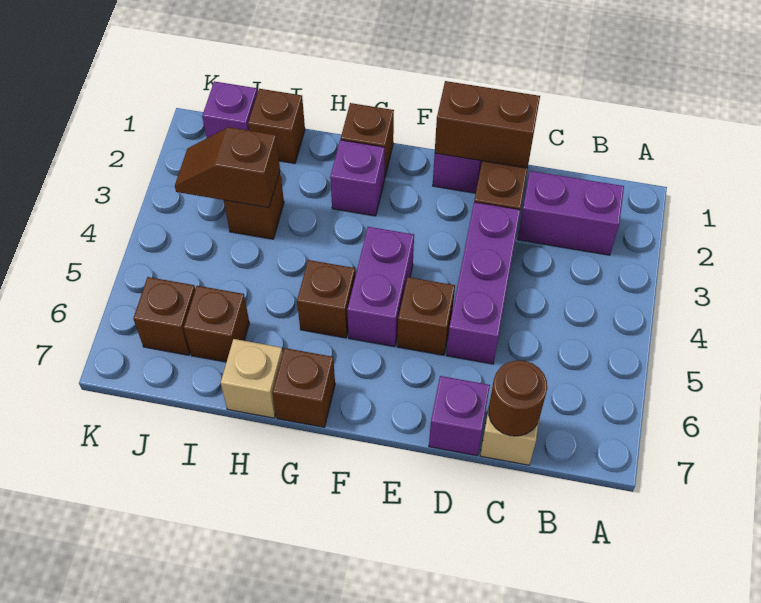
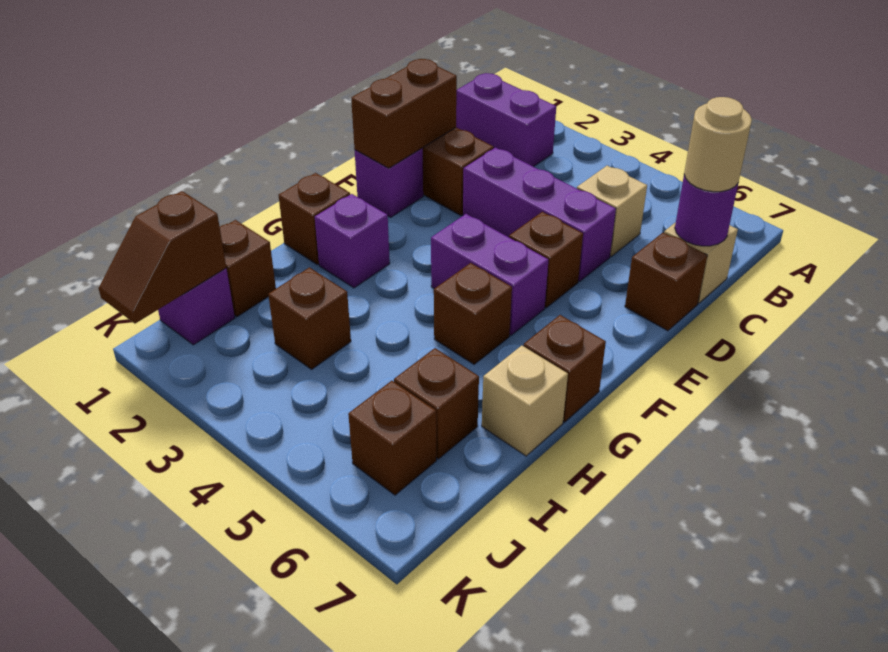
purple brick B2:C2 level 1 -> purple brick B1:B2 level 1
none -> tan brick C5 level 1
brown round brick C7 level 2 -> purple round brick C7 level 2
none -> tan round brick C7 level 3
purple brick D7 level 1 -> brown brick D7 level 1
brown slope I3:J3 level 2 top I -> brown slope J1:K1 level 2 top J

